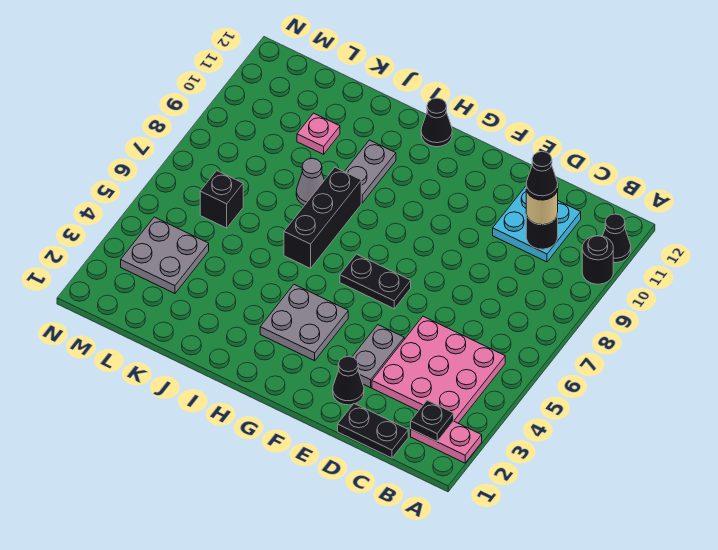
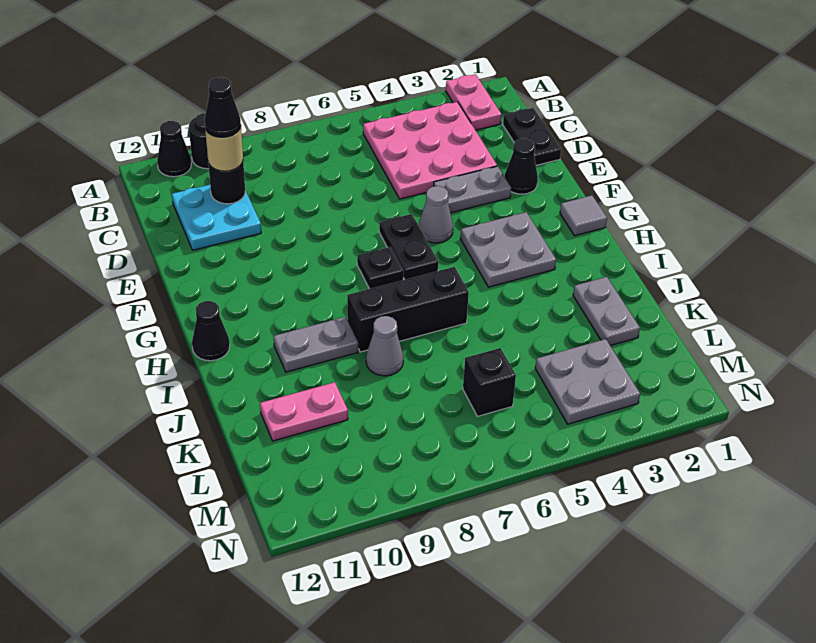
black plate B2 level 2 -> black plate G7 level 1
none -> grey cone F5 level 1
none -> grey tile G1 level 1
none -> grey plate J2:K2 level 1
pink plate K10 level 1 -> pink plate K10:K11 level 1

